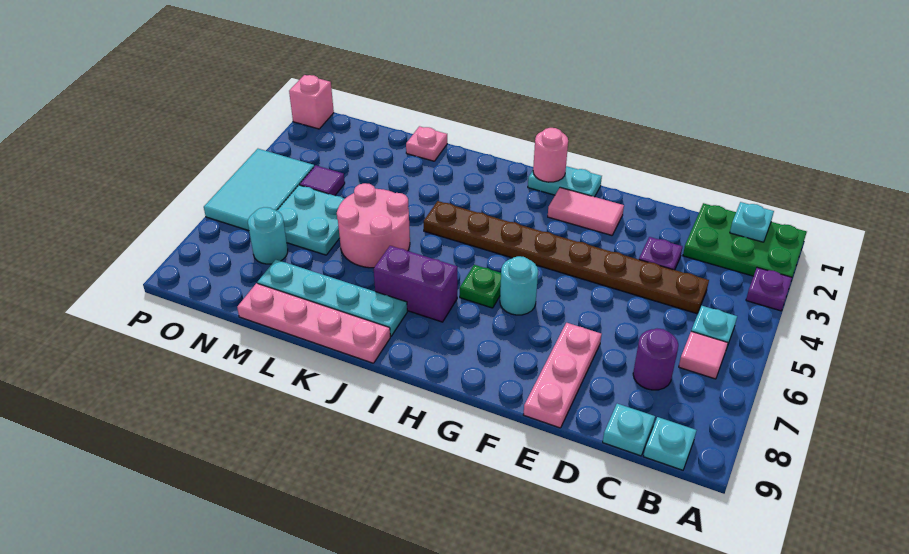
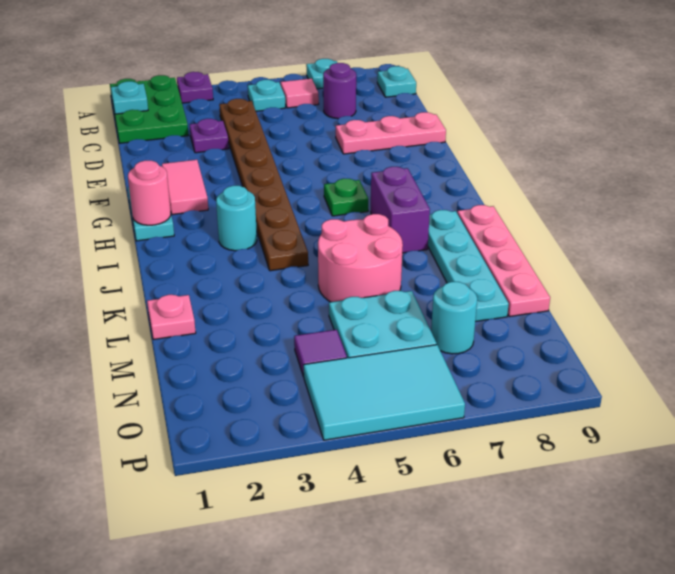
cyan plate C9 level 1 -> cyan plate A7 level 1
cyan round brick G6 level 1 -> cyan round brick I3 level 1
pink brick P1 level 1 -> none

